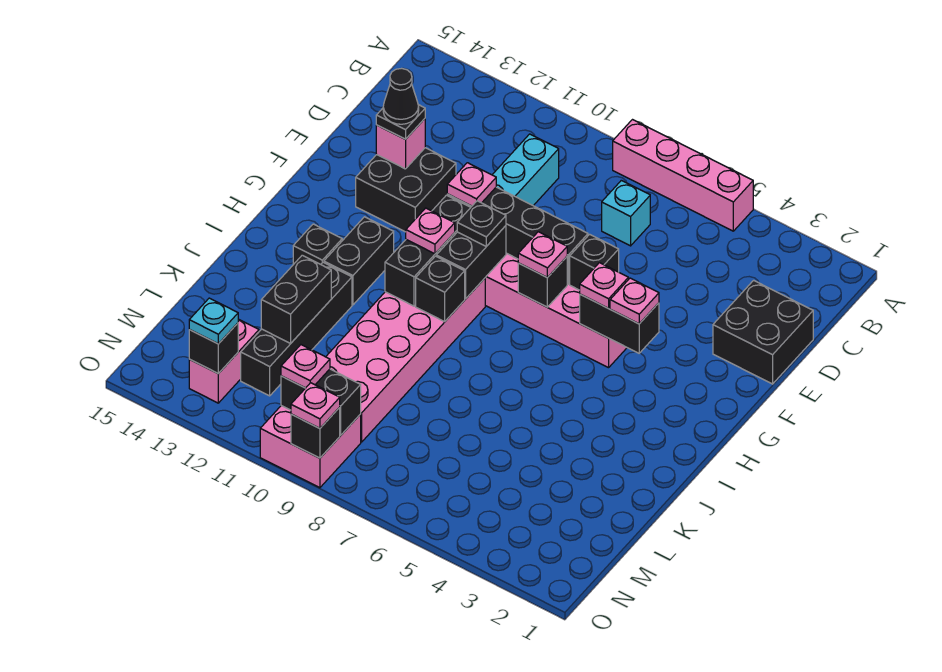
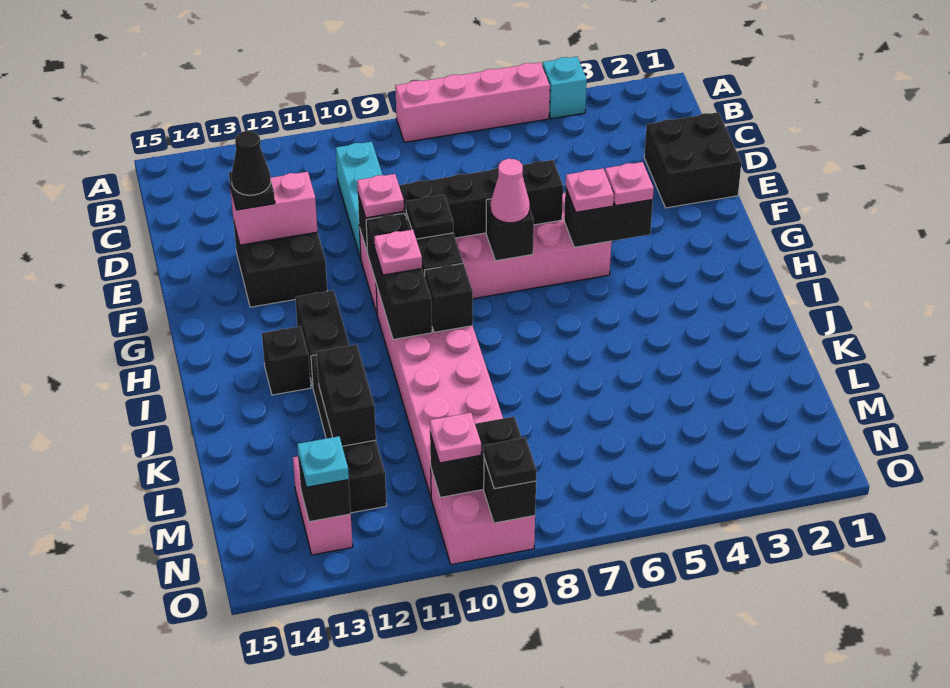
cyan brick C7 level 1 -> cyan brick A4 level 1
pink brick E13 level 2 -> pink brick E12:E13 level 2
pink plate G7 level 3 -> pink cone G7 level 3
pink plate O9 level 3 -> black plate O9 level 3

